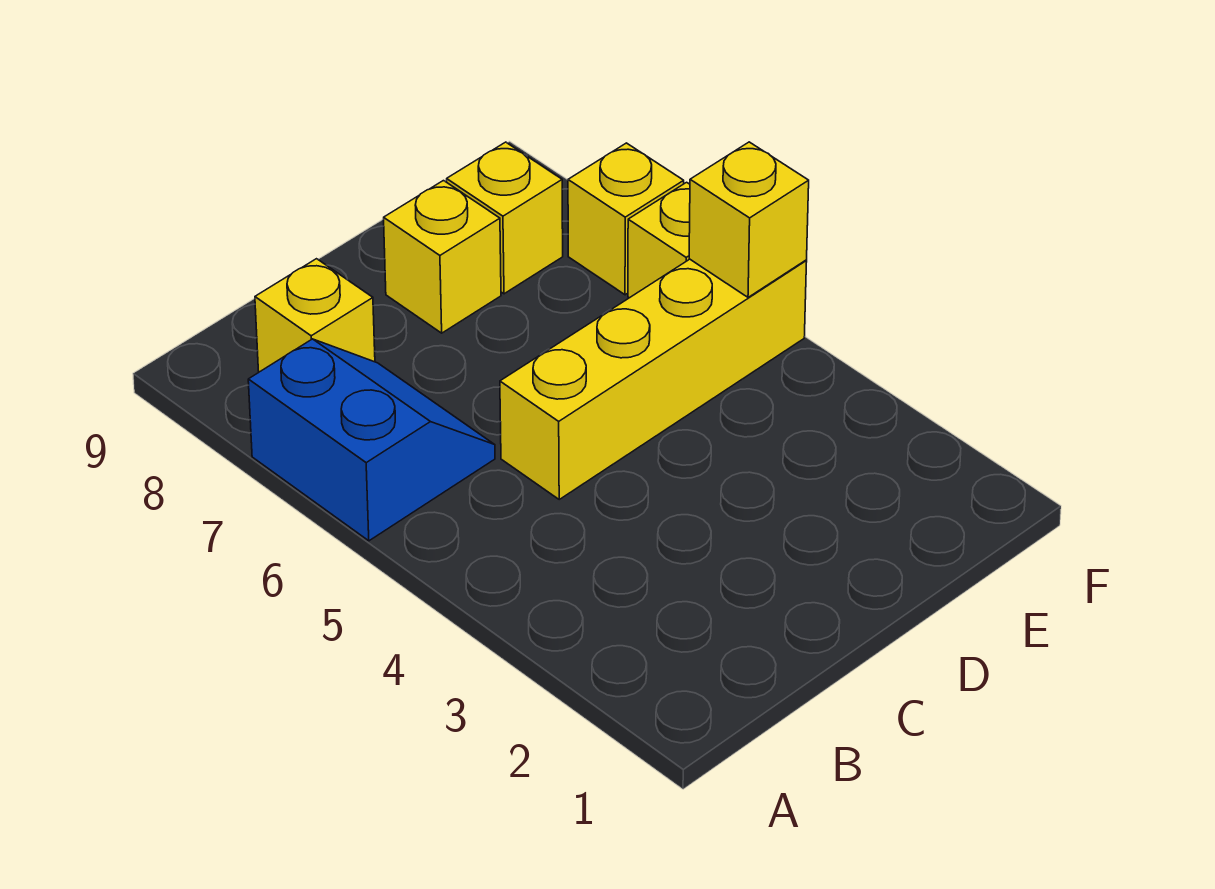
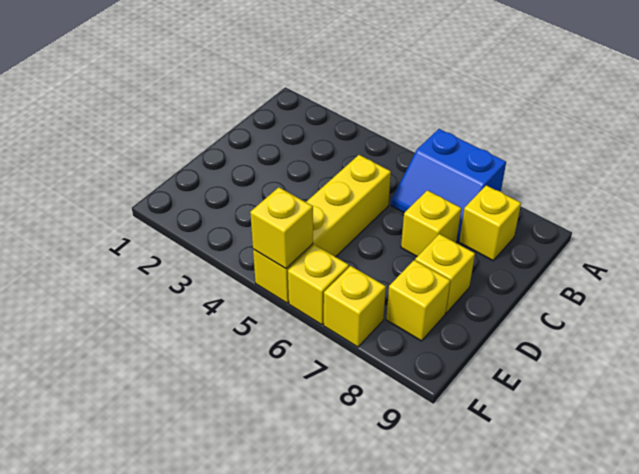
none -> yellow brick C7 level 1

